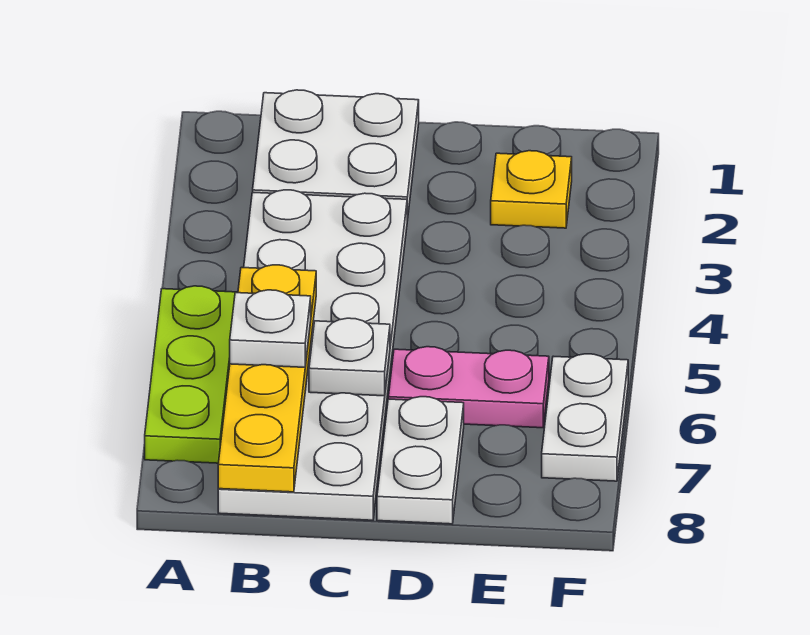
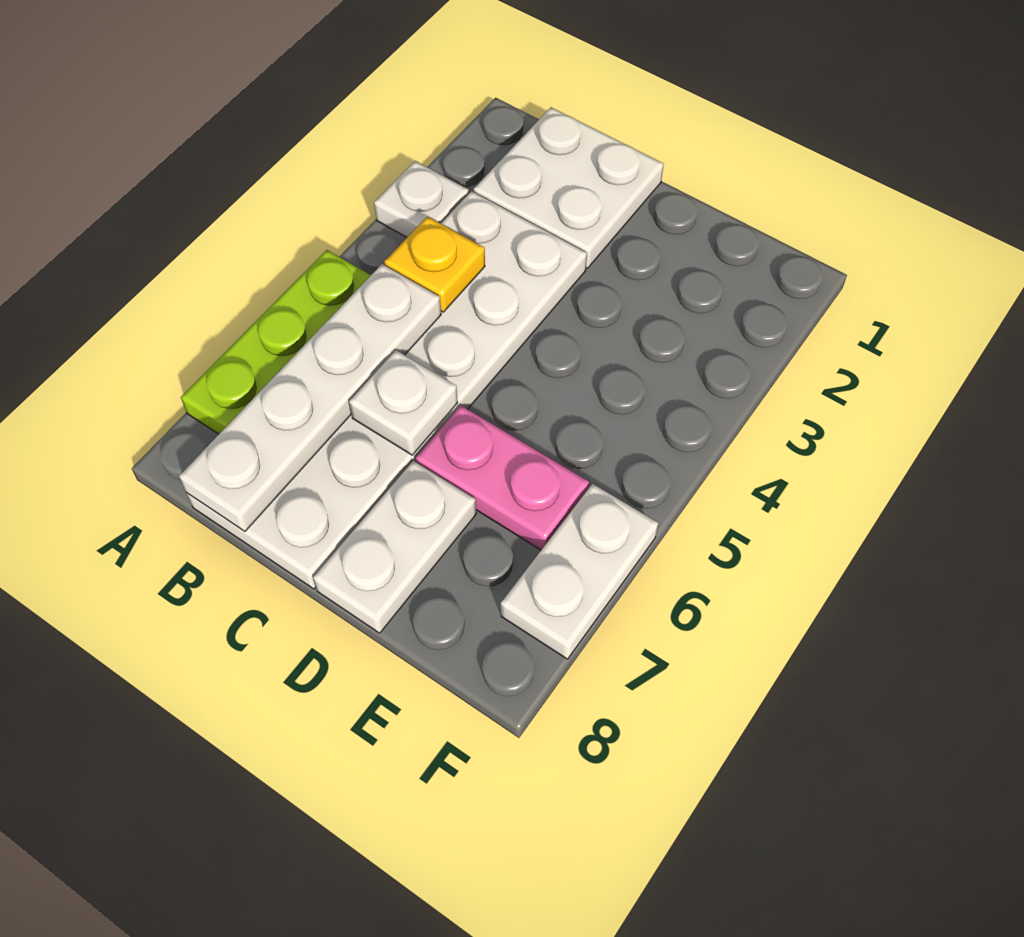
yellow plate B5:B8 level 2 -> white plate B5:B8 level 2
white plate B6 level 3 -> white plate A3 level 1
yellow plate E2 level 1 -> yellow plate B4 level 2

